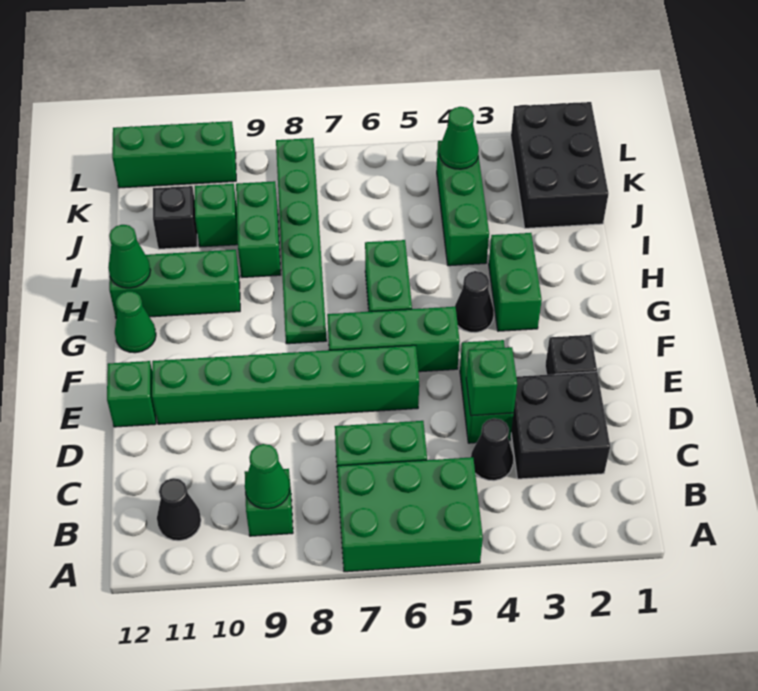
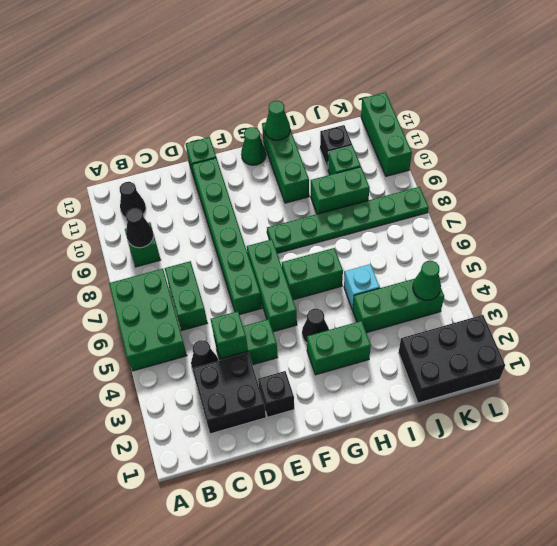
green cone B9 level 2 -> black cone B9 level 2
none -> cyan brick I5 level 1

